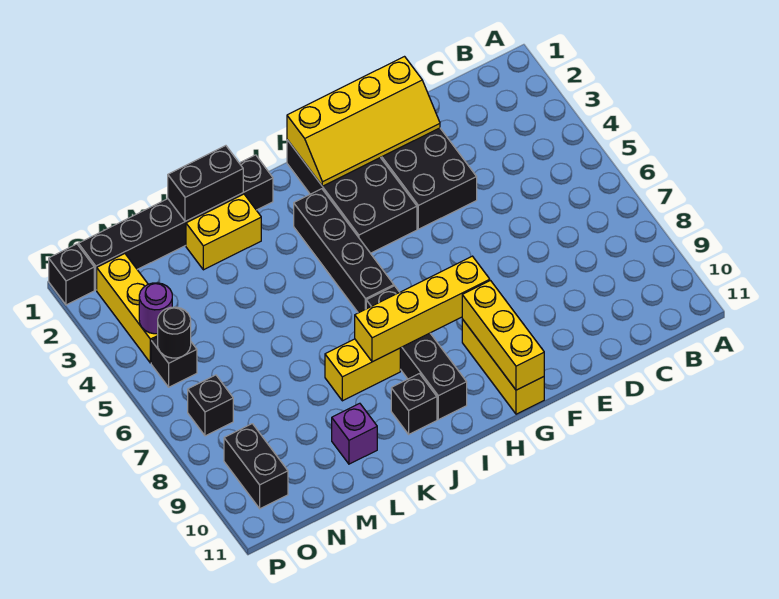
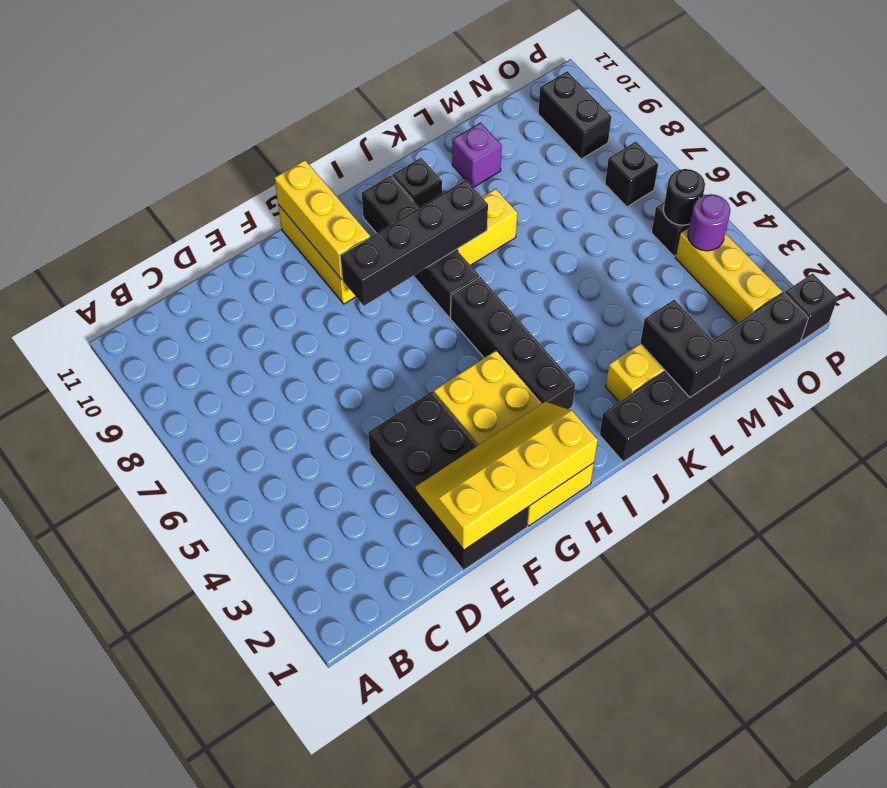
black brick G1:H4 level 1 -> yellow brick G1:H4 level 1
yellow brick G8:J8 level 2 -> black brick G8:J8 level 2
black brick K1:L1 level 2 -> black brick L1:L2 level 2

